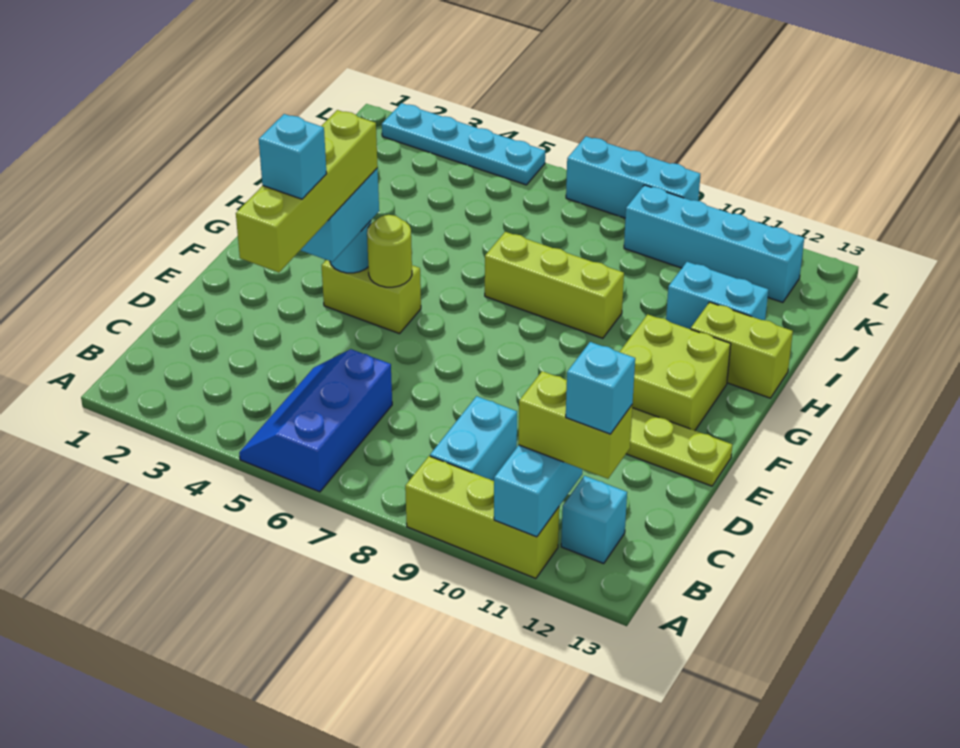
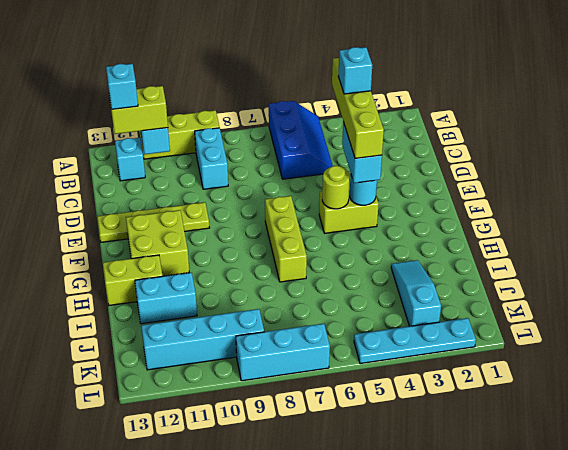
lime brick H7:H9 level 1 -> lime brick F7:H7 level 1
none -> cyan slope I3:K3 level 1 top K

